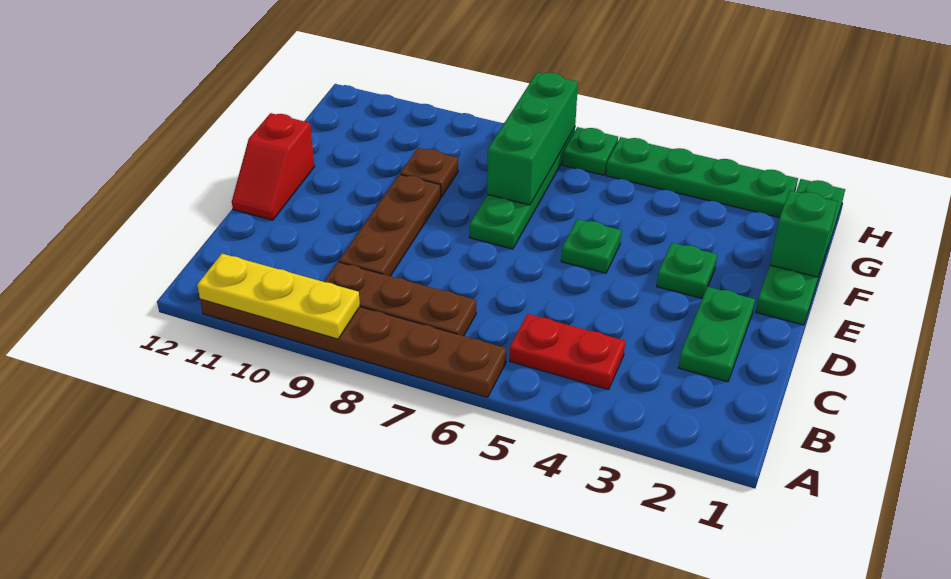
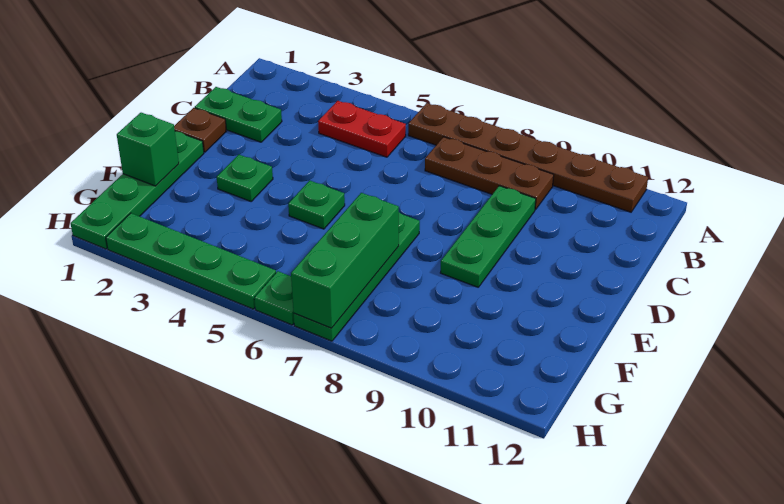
yellow plate A9:A11 level 2 -> none
green plate C2:D2 level 1 -> green plate C1:C2 level 1
brown plate C9:E9 level 1 -> green plate C9:E9 level 1
red slope D12:E12 level 1 top E -> none
brown plate F9 level 1 -> brown plate D1 level 1

